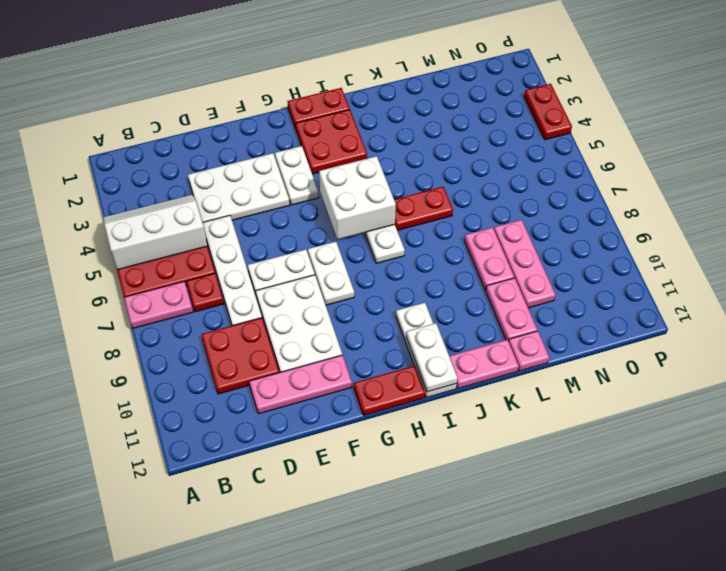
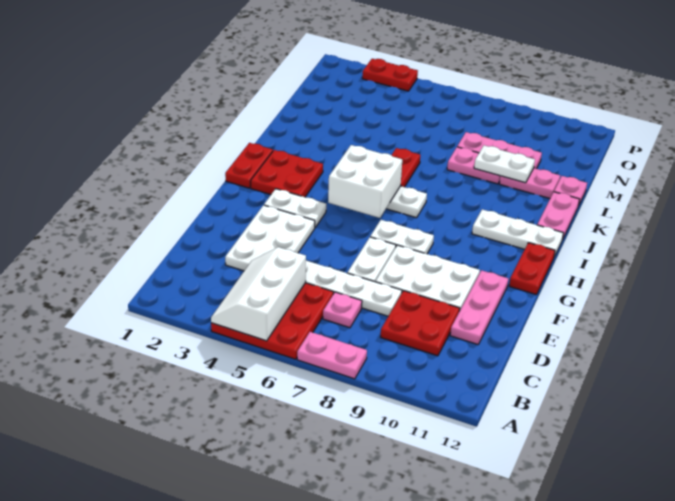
pink plate A7:B7 level 1 -> pink plate A7:A8 level 1
red plate C7 level 1 -> pink plate C7 level 1
white plate I11:I12 level 2 -> white plate L9:L10 level 2

